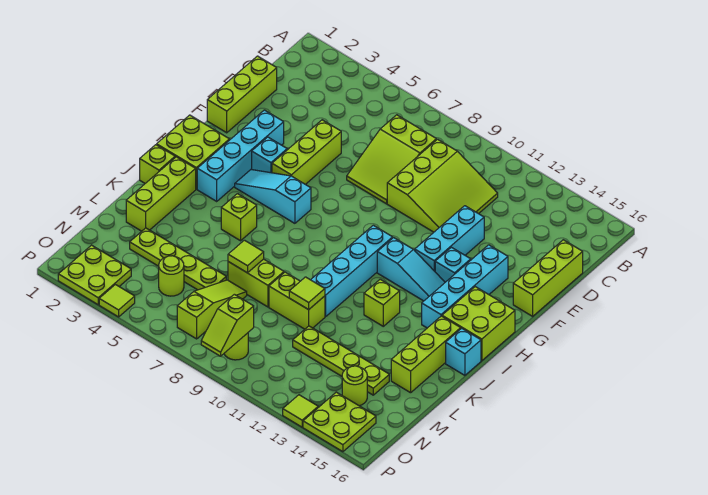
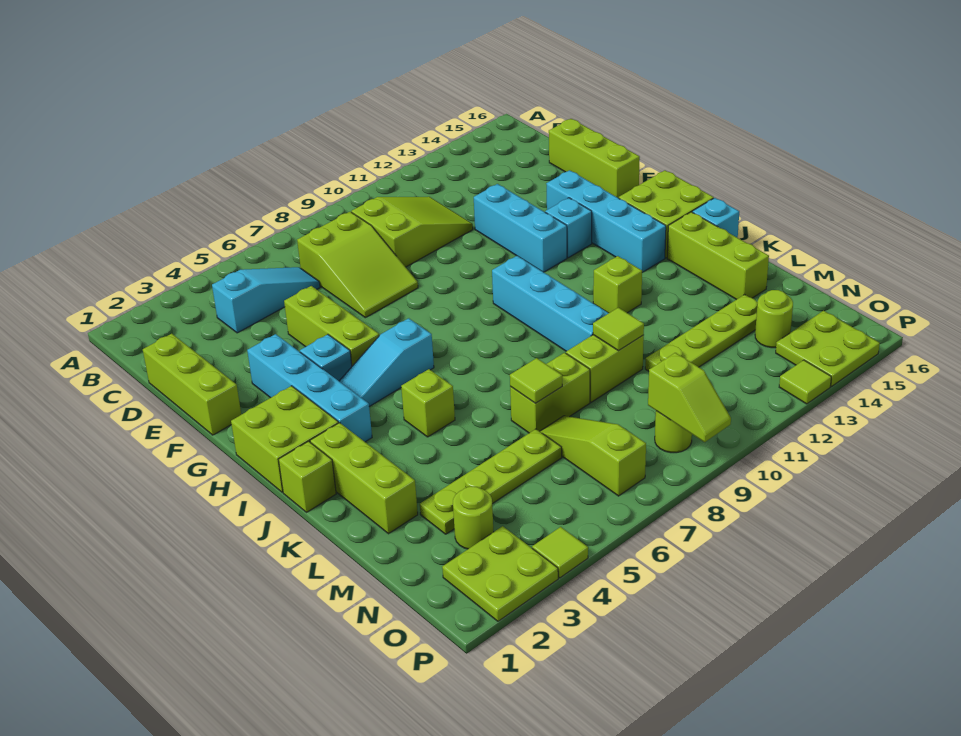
lime slope C9:E11 level 1 top 9 -> lime slope C9:D11 level 1 top 9
cyan slope H11:H13 level 1 top 11 -> cyan slope C4:C6 level 1 top 4
lime round brick N5 level 1 -> lime round brick N3 level 1

